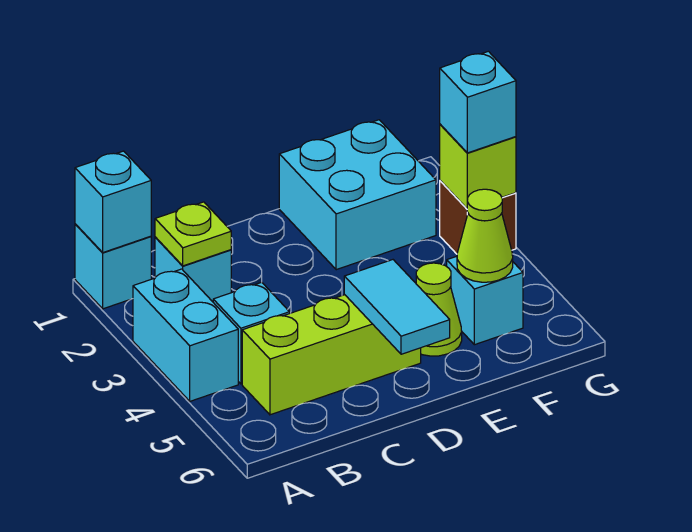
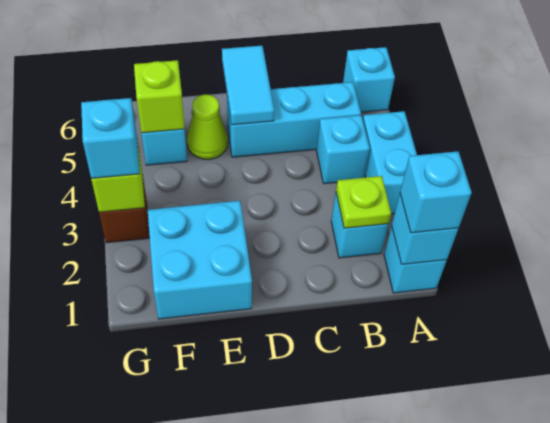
none -> cyan brick A1 level 3
none -> cyan brick A6 level 1
lime brick B5:D5 level 1 -> cyan brick B5:D5 level 1
lime cone F5 level 2 -> lime brick F5 level 2

